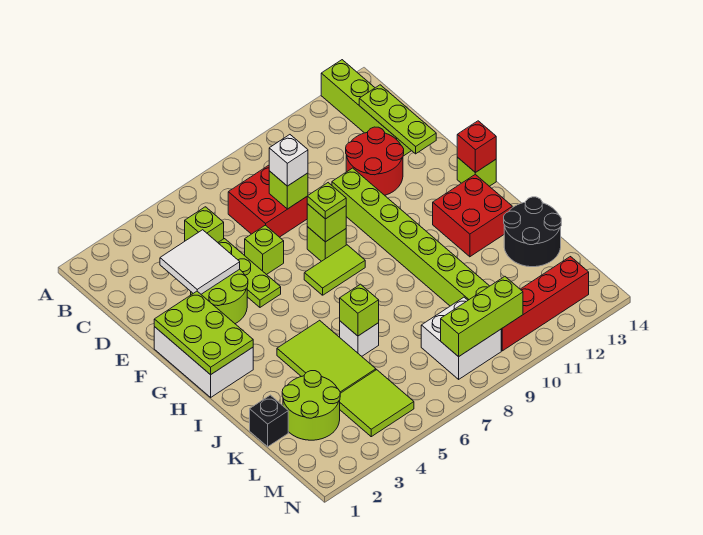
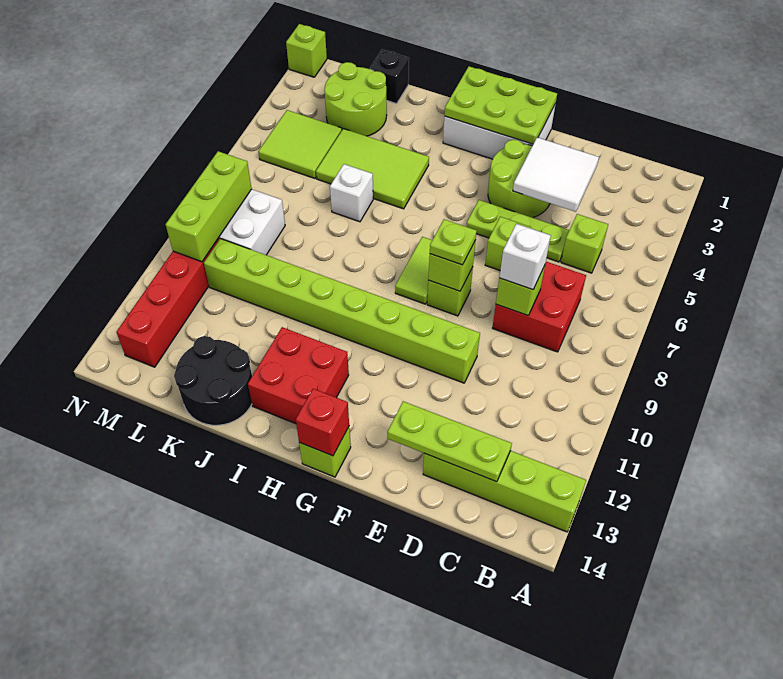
red round brick D11:E12 level 1 -> none
lime brick J6 level 2 -> lime brick N1 level 1

